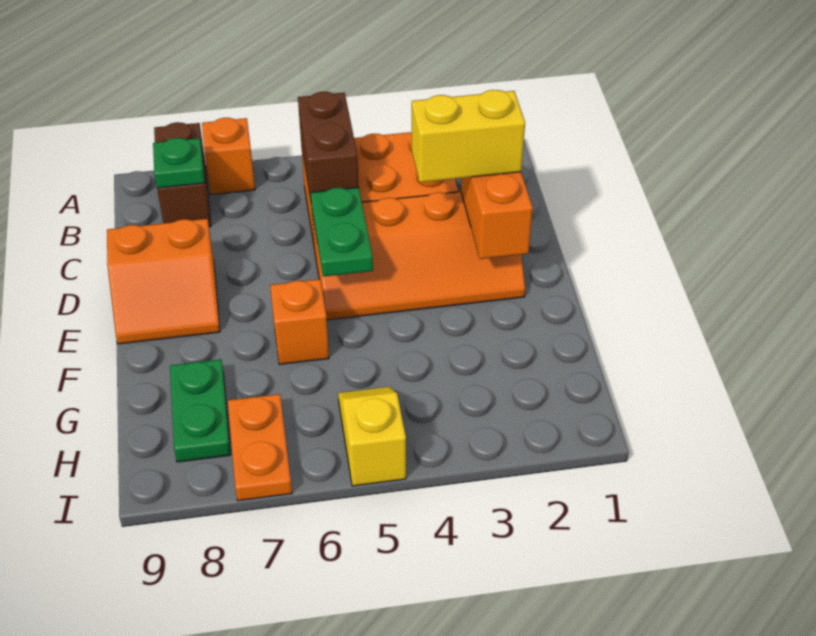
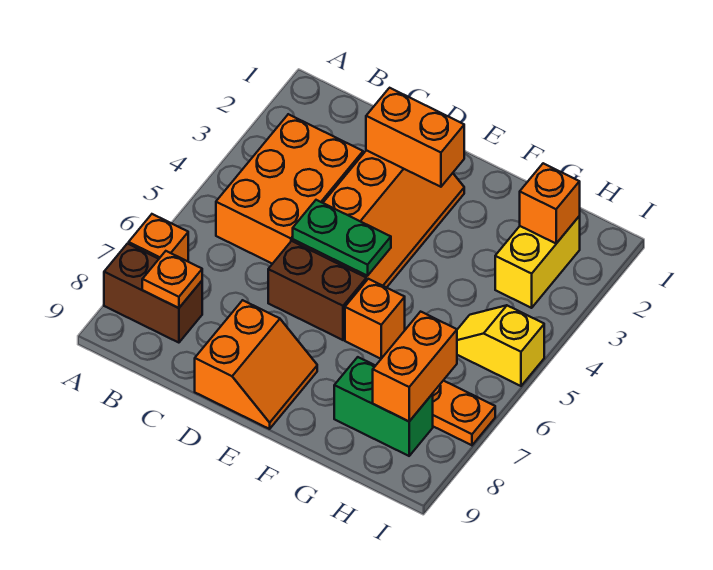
brown brick B5:C5 level 2 -> brown brick D6:E6 level 1
green plate B8 level 2 -> orange plate B8 level 2
yellow brick D2:D3 level 3 -> yellow brick H2:H3 level 1
green plate G8:H8 level 1 -> green brick G8:H8 level 1
none -> orange brick H2 level 2
none -> orange brick H7:H8 level 2

